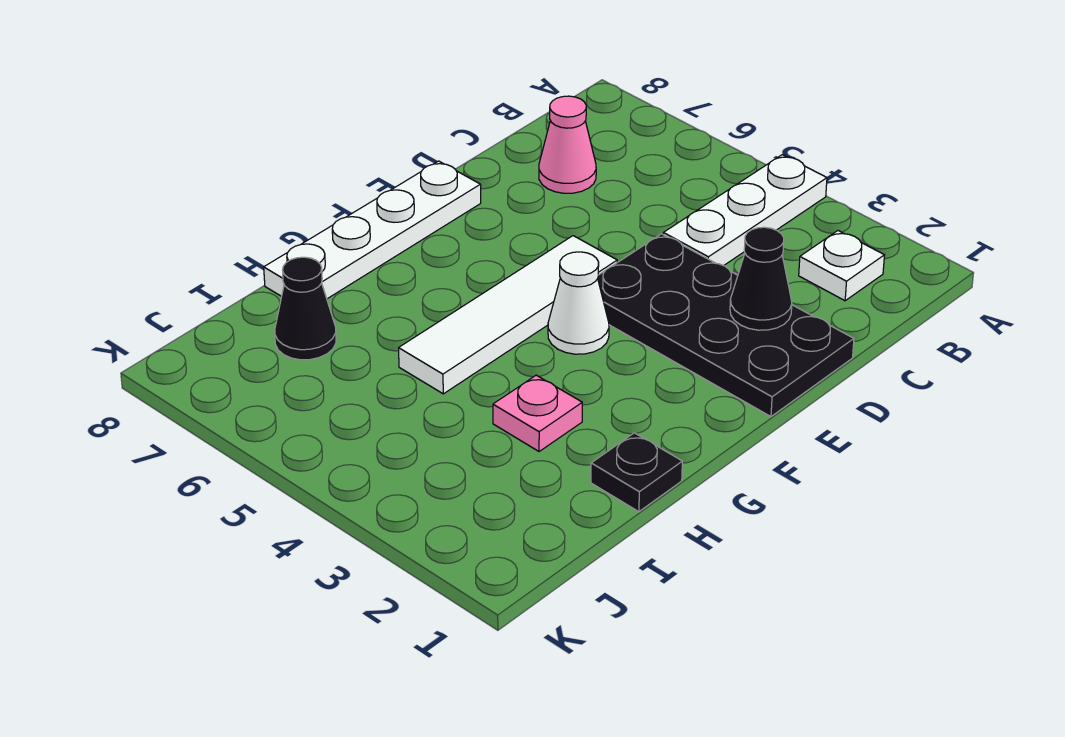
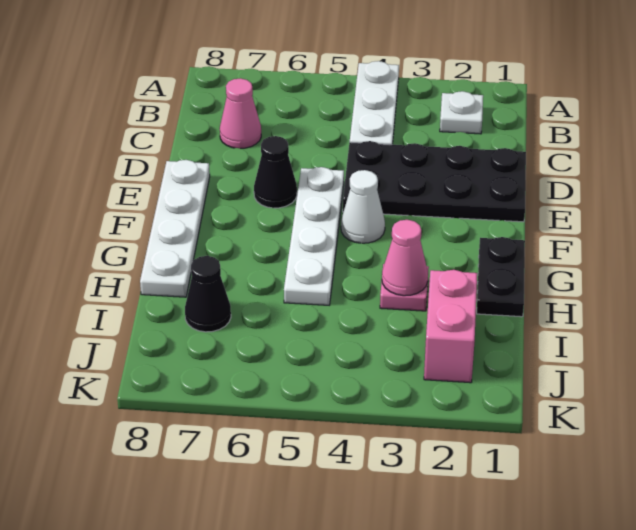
black cone D2 level 2 -> black cone E6 level 1
white tile E5:H5 level 1 -> white plate E5:H5 level 1
black plate H1 level 1 -> black plate G1:H1 level 1
none -> pink cone H3 level 2
none -> pink brick I2:J2 level 1

